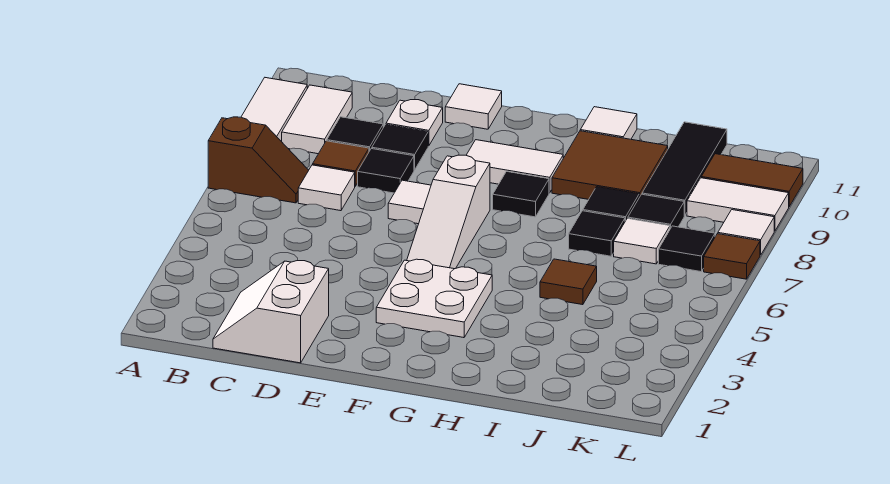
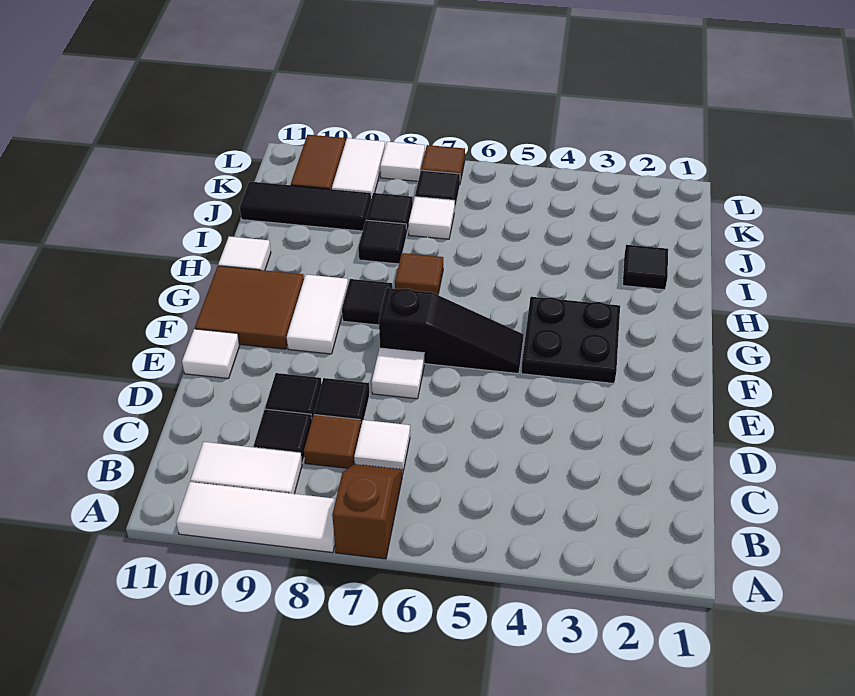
white slope C1:D2 level 1 top D -> none
white plate D10 level 1 -> none
white plate F3:G4 level 1 -> black plate F3:G4 level 1
white slope F5:F7 level 1 top 7 -> black slope F5:F7 level 1 top 7
brown tile H9:I10 level 1 -> brown tile F10:G11 level 1
brown tile I5 level 1 -> brown tile H7 level 1
black tile I7 level 1 -> black tile I2 level 1

